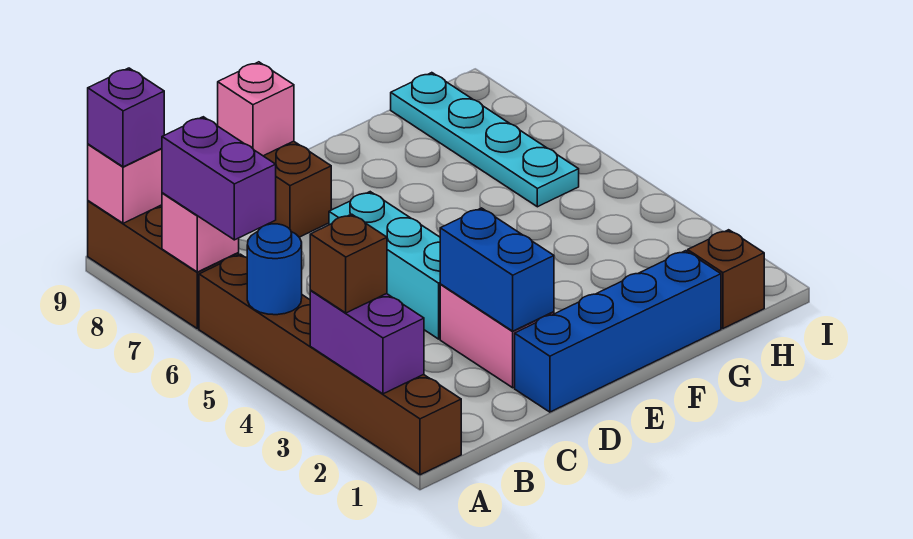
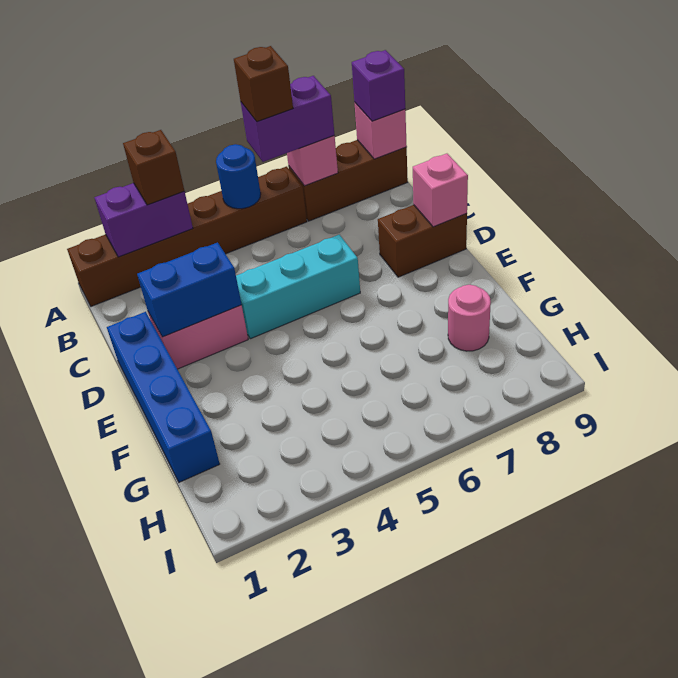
none -> pink round brick G8 level 1
brown brick H1 level 1 -> brown brick A6 level 4
cyan plate H6:H9 level 1 -> none

